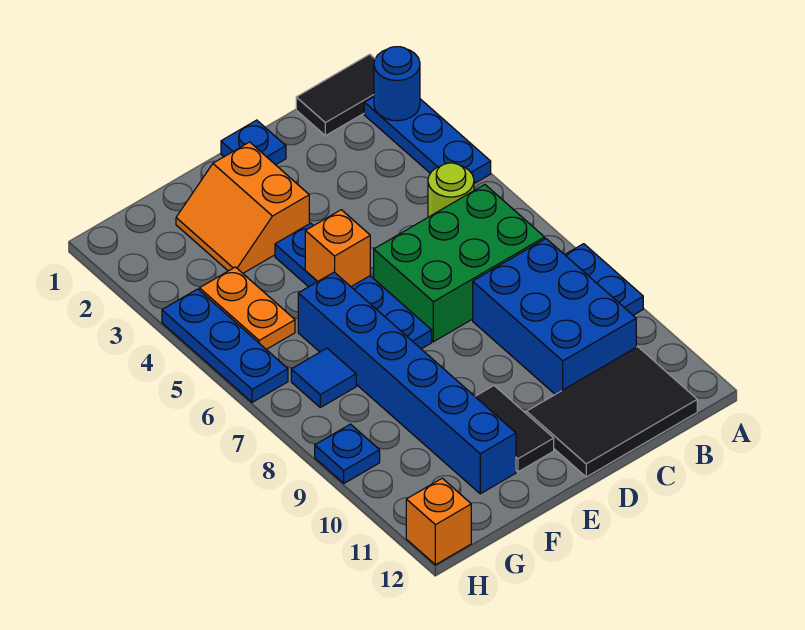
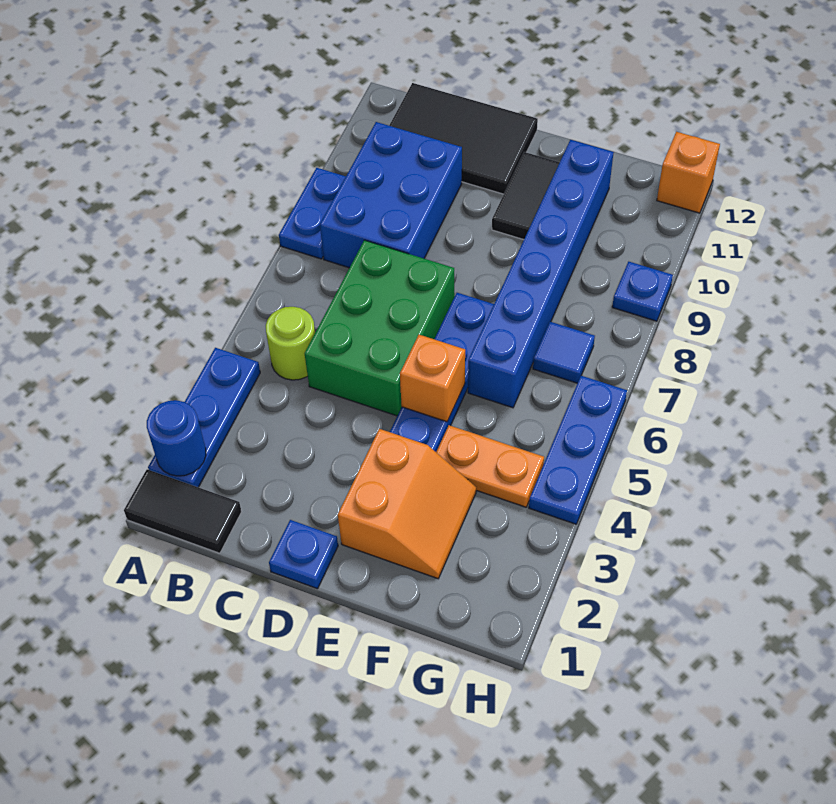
green brick B6:D7 level 1 -> green brick C5:D7 level 1
orange plate G4:G5 level 1 -> orange plate F4:G4 level 1

